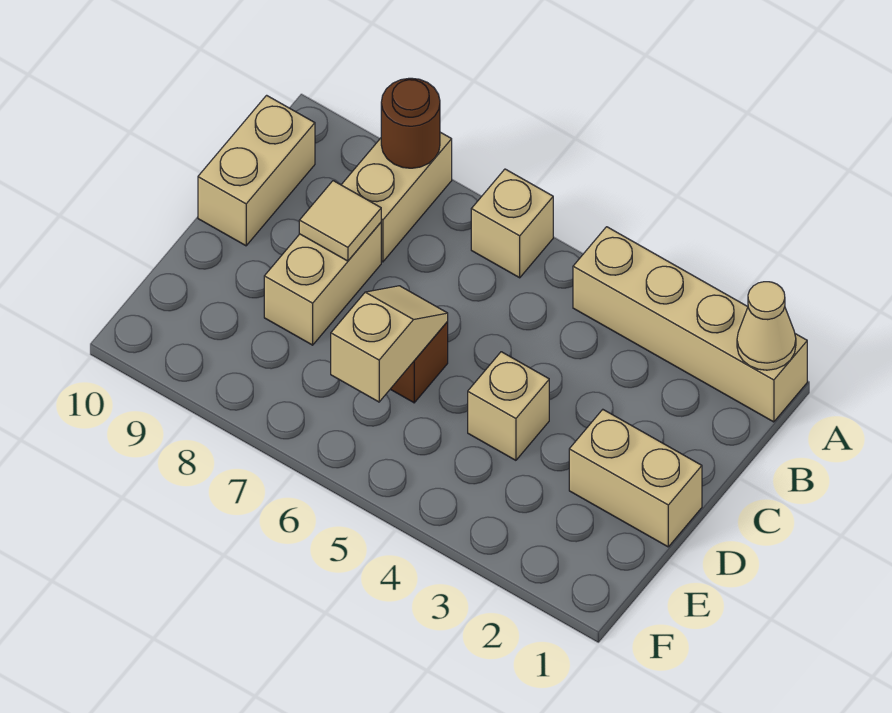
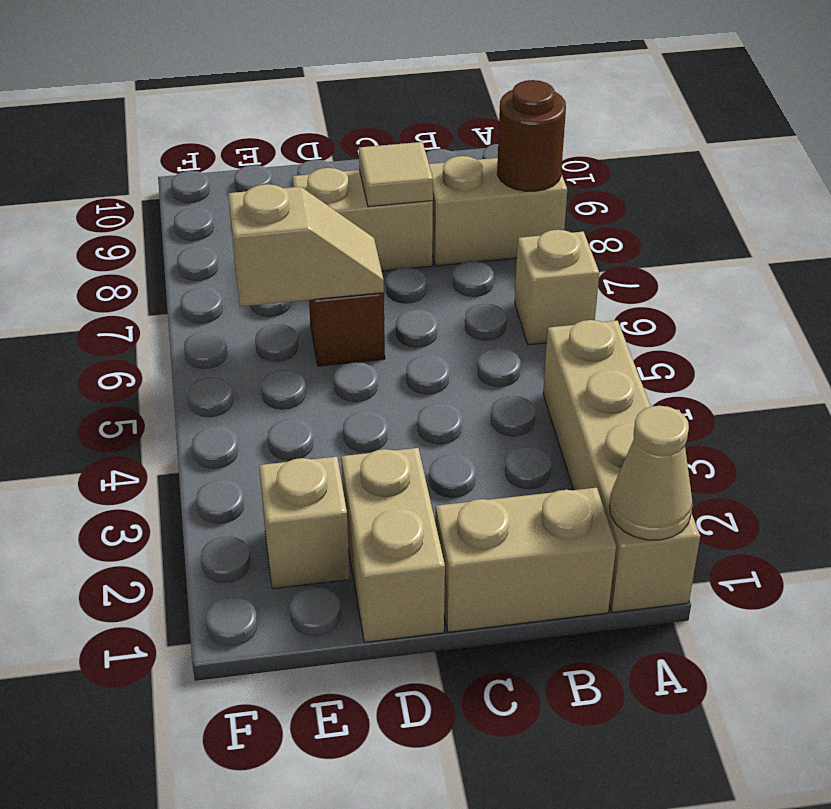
tan brick B10:C10 level 1 -> tan brick B1:C1 level 1
tan brick D4 level 1 -> tan brick E2 level 1

